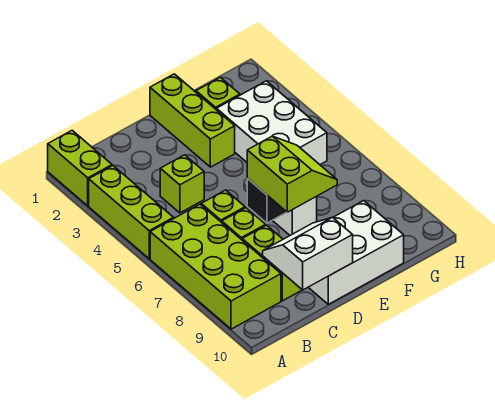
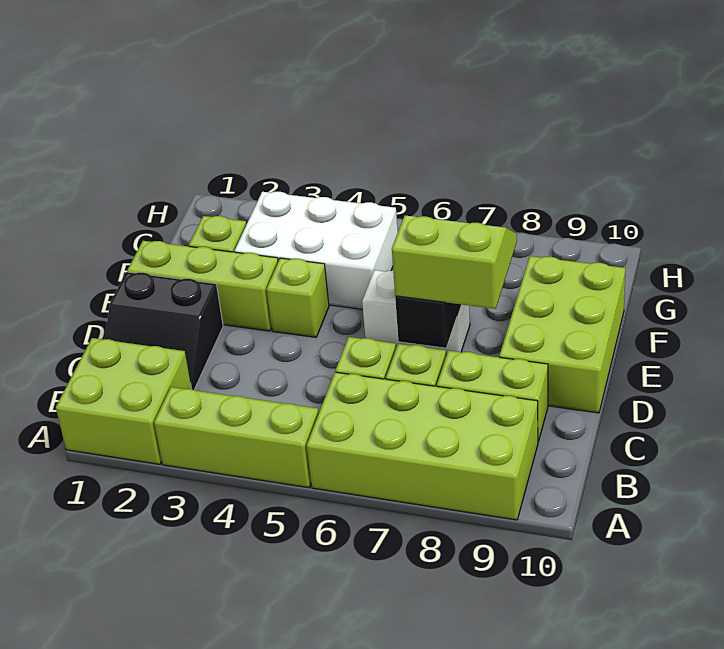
lime brick A1:A2 level 1 -> lime brick A1:B2 level 1
none -> black slope C1:D2 level 1 top D
lime brick C4 level 1 -> lime brick E4 level 1
white slope C9:D10 level 2 top 10 -> none
white brick D9:F10 level 1 -> lime brick D9:F10 level 1

